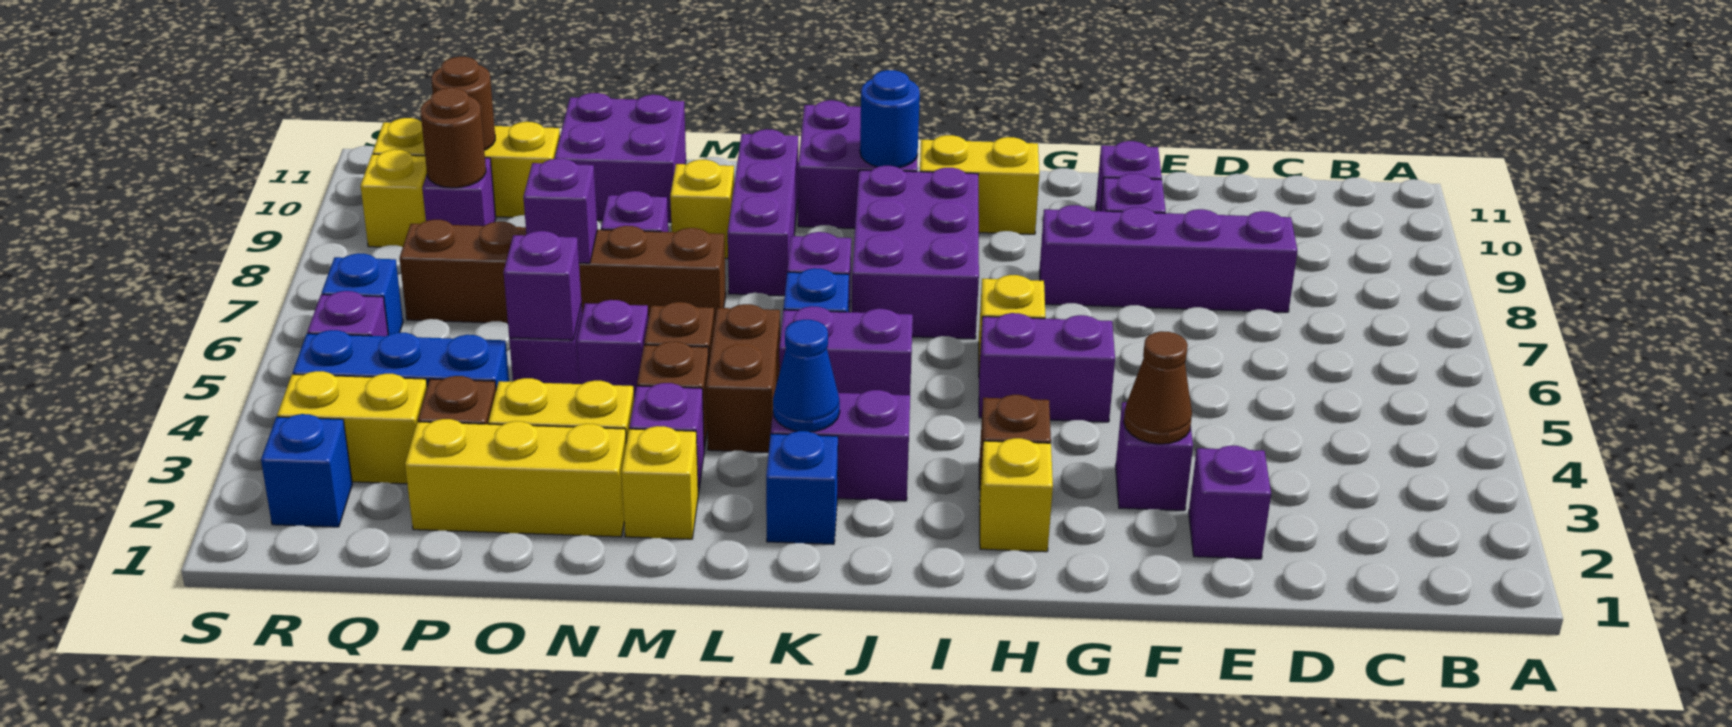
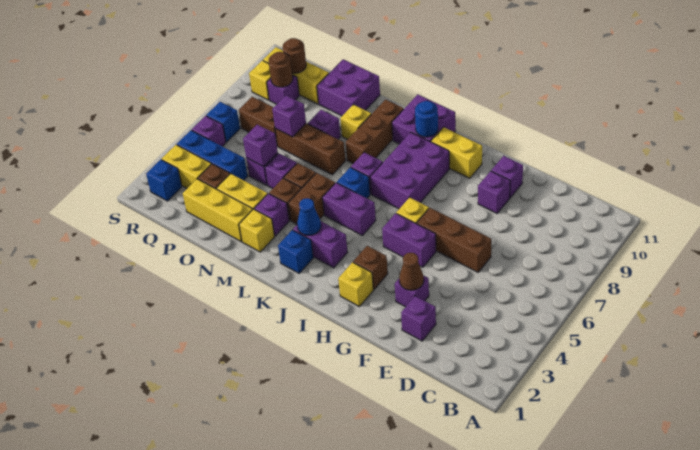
purple brick D8:G8 level 1 -> none
none -> brown brick E6:G6 level 1
purple brick L8:L10 level 1 -> brown brick L8:L10 level 1

